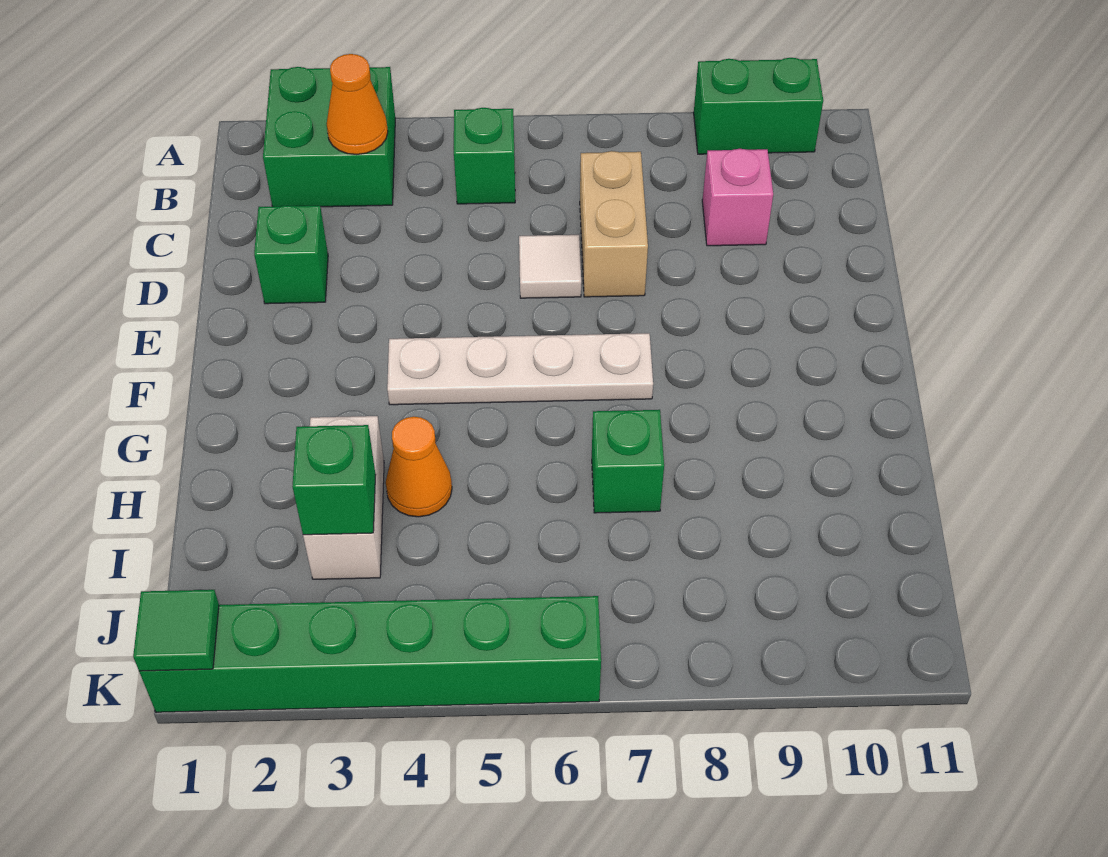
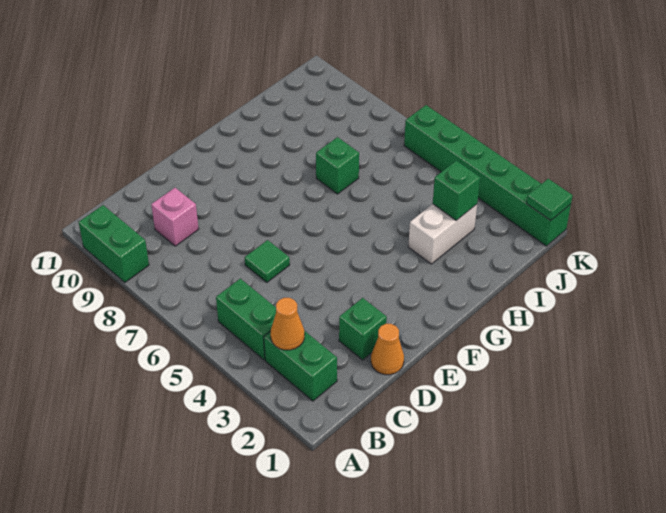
green brick A2:B3 level 1 -> green brick B2:B3 level 1
green brick B5 level 1 -> green brick B4:B5 level 1
tan brick C7:D7 level 1 -> none
white tile D6 level 1 -> green tile D6 level 1
white plate F4:F7 level 1 -> none
orange cone H4 level 1 -> orange cone D1 level 1

